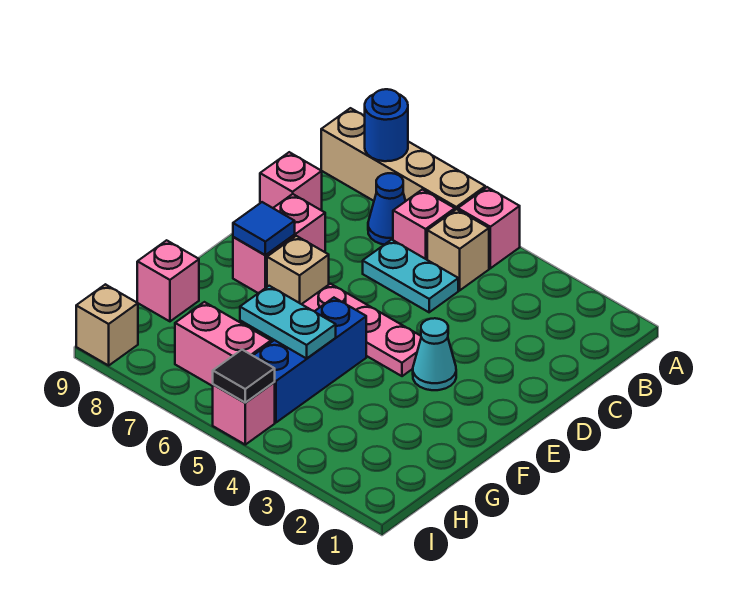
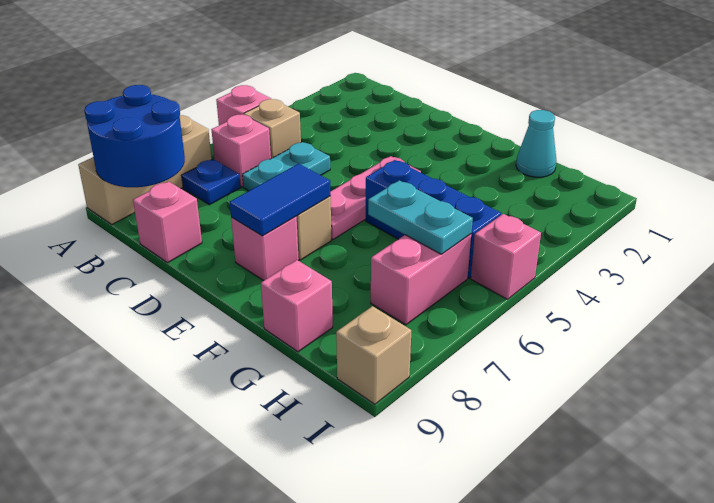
tan brick A6:A9 level 1 -> tan brick A7:A9 level 1
blue round brick A8 level 2 -> blue round brick A8:B9 level 2
blue cone B7 level 1 -> blue plate B7 level 1
pink brick D8:E8 level 1 -> pink brick E8 level 1
cyan cone E3 level 1 -> cyan cone G1 level 1
blue tile E8 level 2 -> blue tile E7:E8 level 2
cyan plate G5:G6 level 2 -> cyan plate G6:H6 level 2
black tile I5 level 2 -> none

